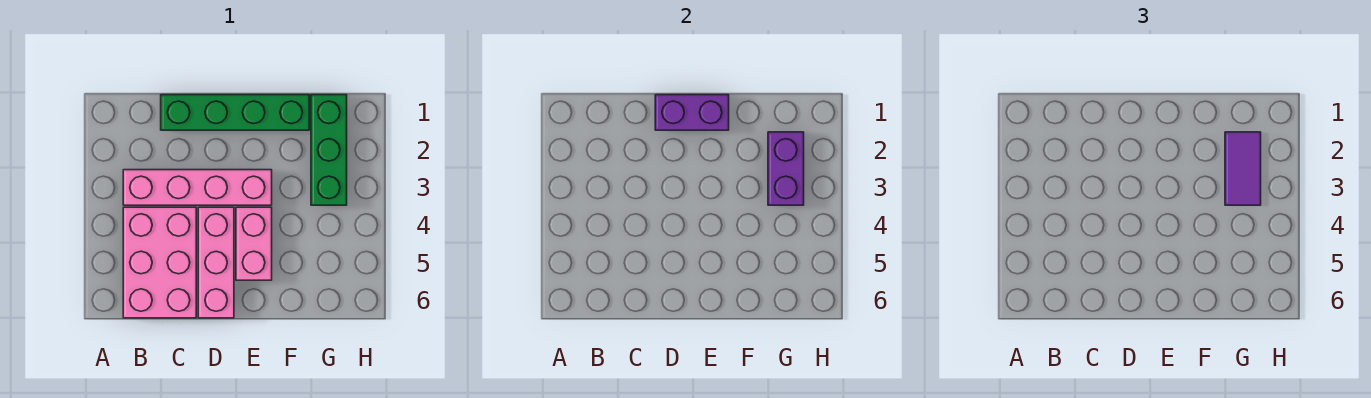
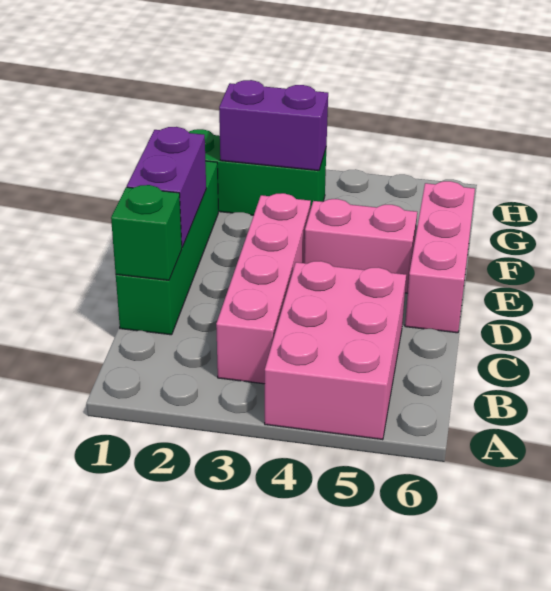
pink brick B4:C6 level 1 -> pink brick A4:C5 level 1
none -> green brick C1 level 2
pink brick D4:D6 level 1 -> pink brick D6:F6 level 1
purple tile G2:G3 level 3 -> none

